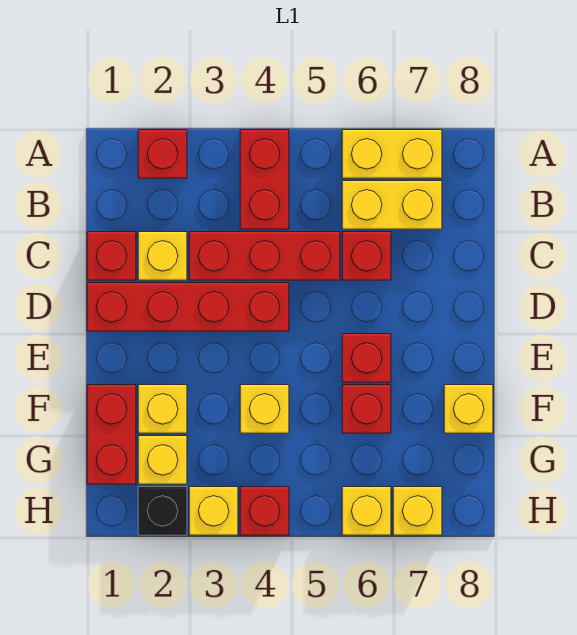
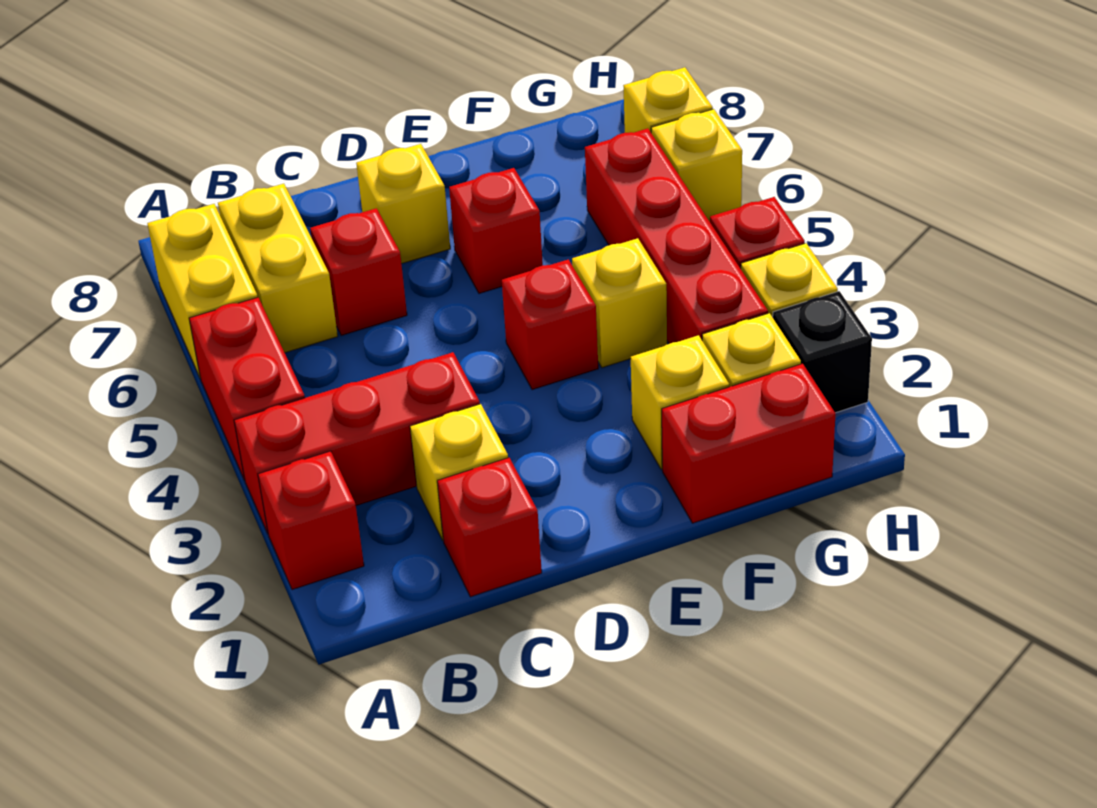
red brick A4:B4 level 1 -> red brick A4:A5 level 1
red brick C3:C5 level 1 -> red brick A3:C3 level 1
red brick D1:D4 level 1 -> red brick G3:G6 level 1
red brick F6 level 1 -> red brick E4 level 1
yellow brick F8 level 1 -> yellow brick D7 level 1

